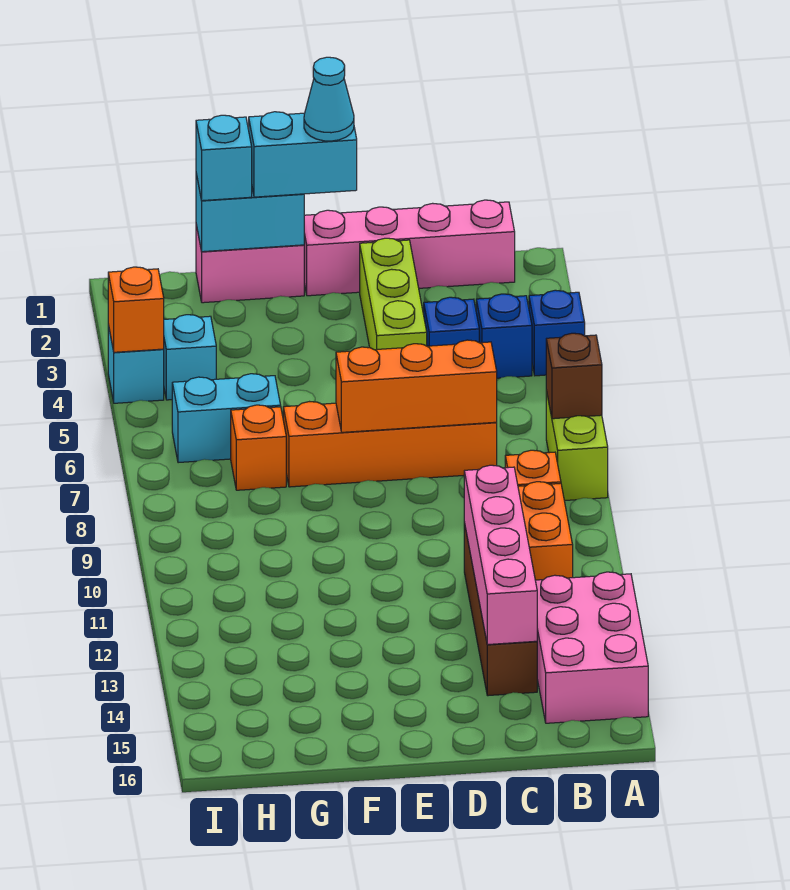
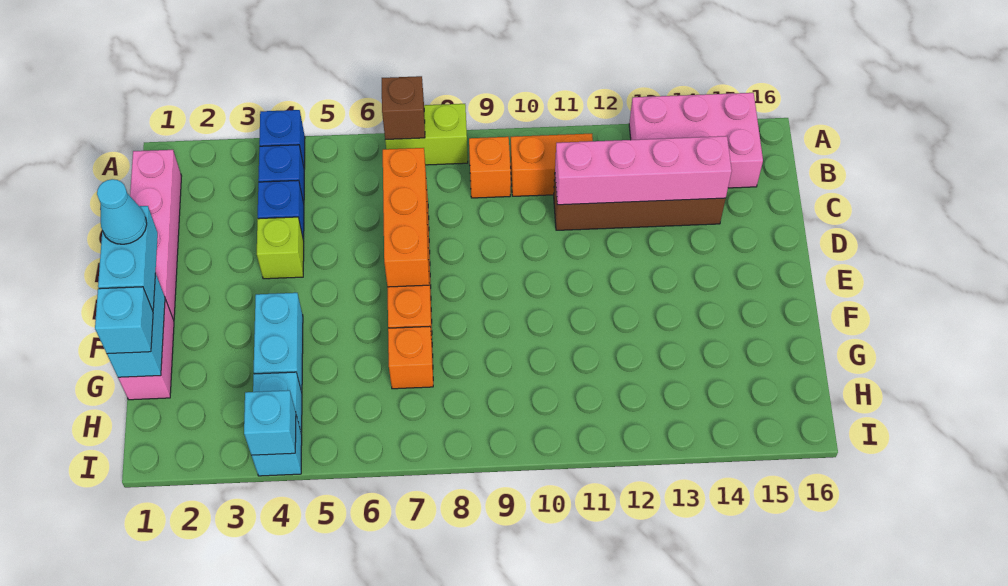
lime brick D2:D4 level 1 -> lime brick D4 level 1
cyan brick G6:H6 level 1 -> cyan brick F4:G4 level 1
orange brick I4 level 2 -> cyan brick I4 level 2

